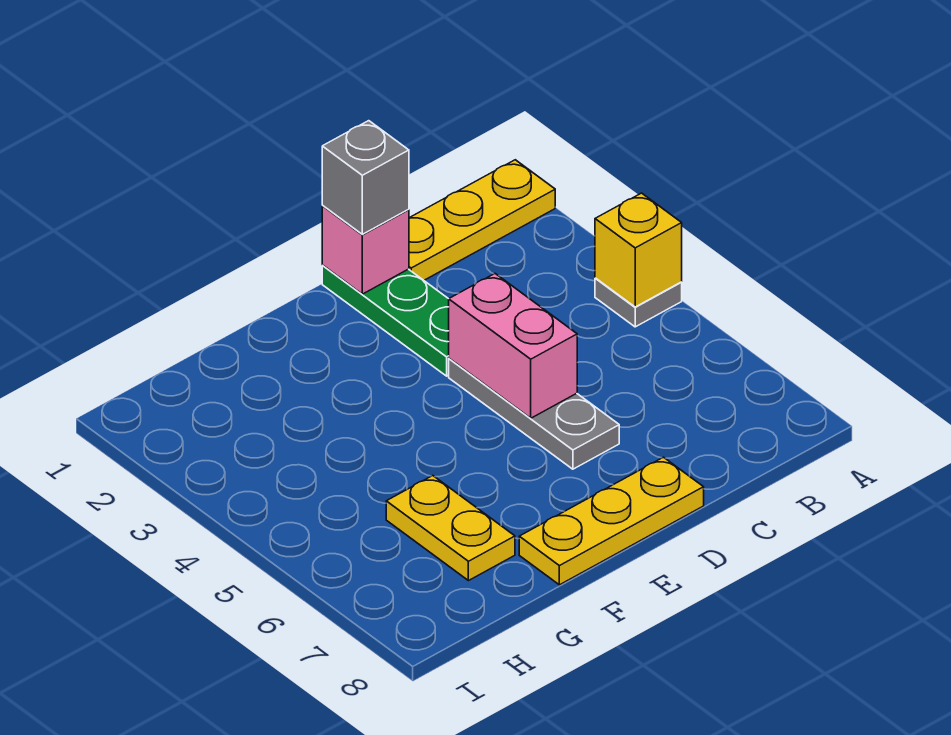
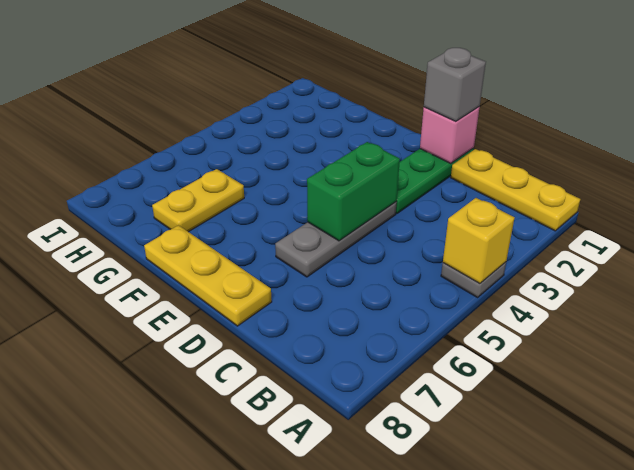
pink brick D4:D5 level 2 -> green brick D4:D5 level 2

